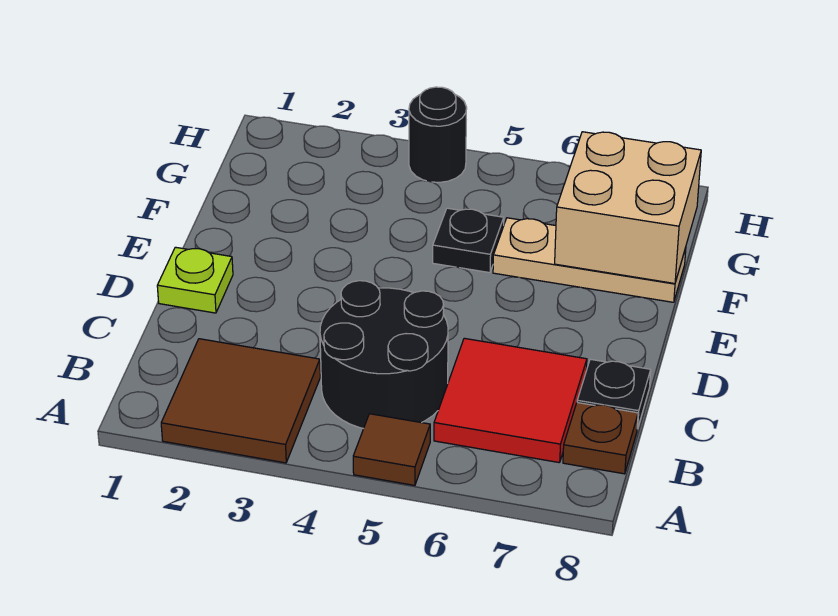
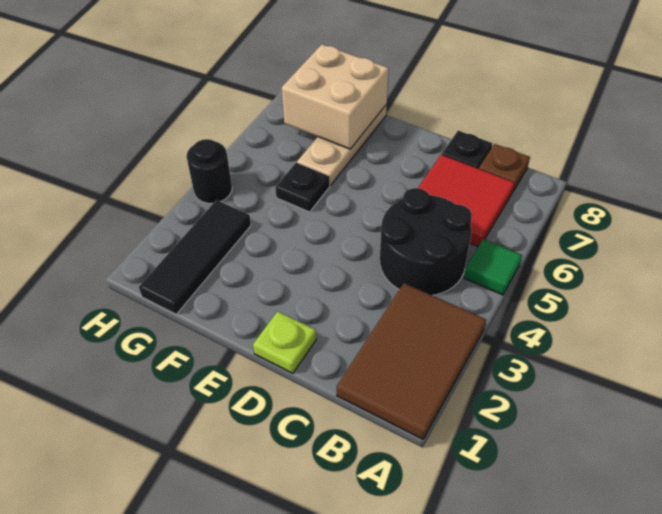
brown tile A2:B3 level 1 -> brown tile A1:B3 level 1
brown tile A5 level 1 -> green tile A5 level 1
none -> black tile G1:G3 level 1

